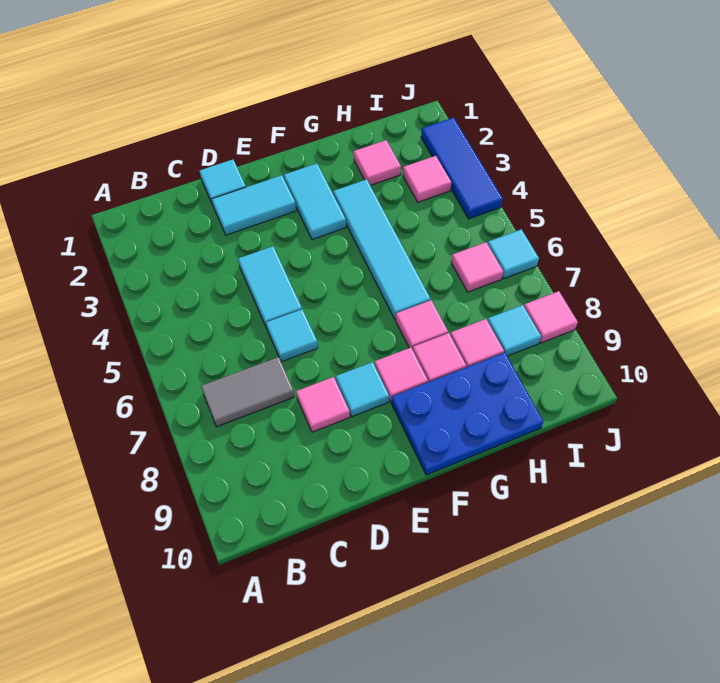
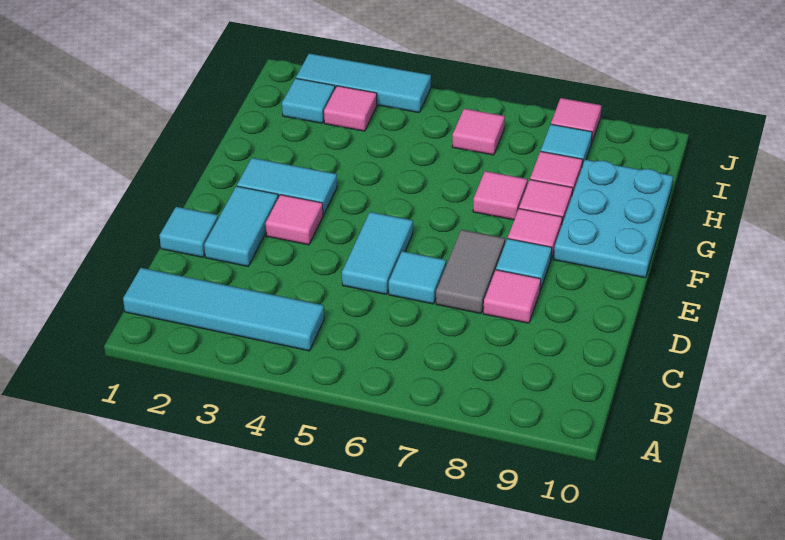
grey tile B7:C7 level 1 -> grey tile D7:E7 level 1
cyan tile D4:D5 level 1 -> cyan tile D5:E5 level 1
blue plate F9:H10 level 1 -> cyan plate F9:H10 level 1
cyan tile G3:G6 level 1 -> cyan tile B1:B4 level 1
pink tile H2 level 1 -> pink tile E3 level 1
blue tile J2:J4 level 1 -> cyan tile J2:J4 level 1
cyan tile J6 level 1 -> cyan tile I2 level 1

